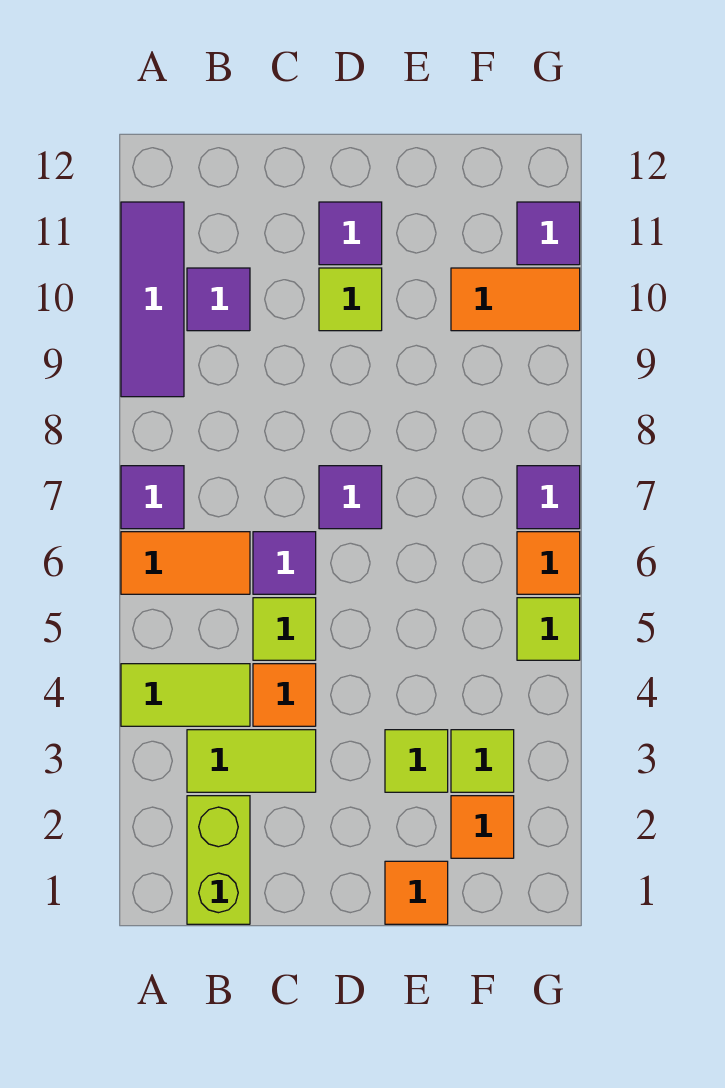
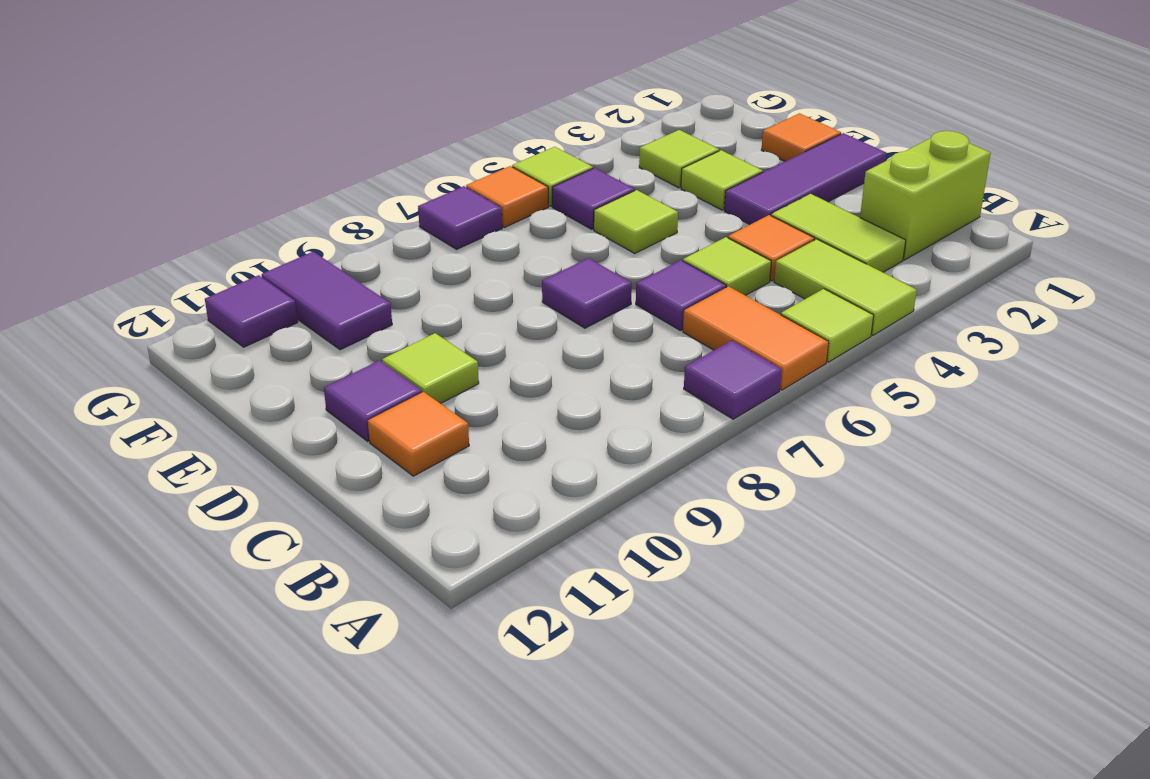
none -> lime tile A5 level 1
purple tile A9:A11 level 1 -> purple tile D1:D3 level 1
purple tile B10 level 1 -> purple tile F5 level 1
none -> lime tile E5 level 1
orange tile F2 level 1 -> orange tile C11 level 1
orange tile F10:G10 level 1 -> purple tile F10:G10 level 1

